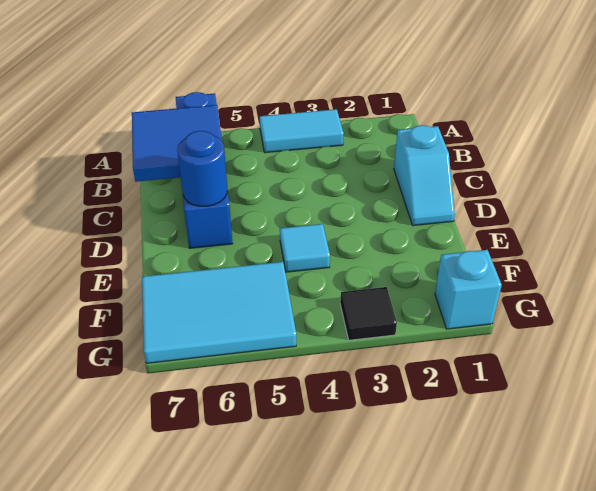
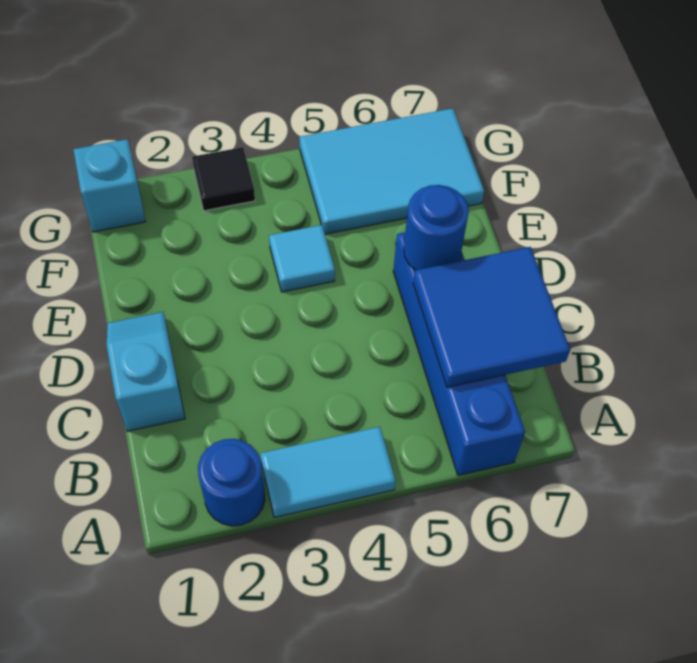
none -> blue round brick A2 level 1

